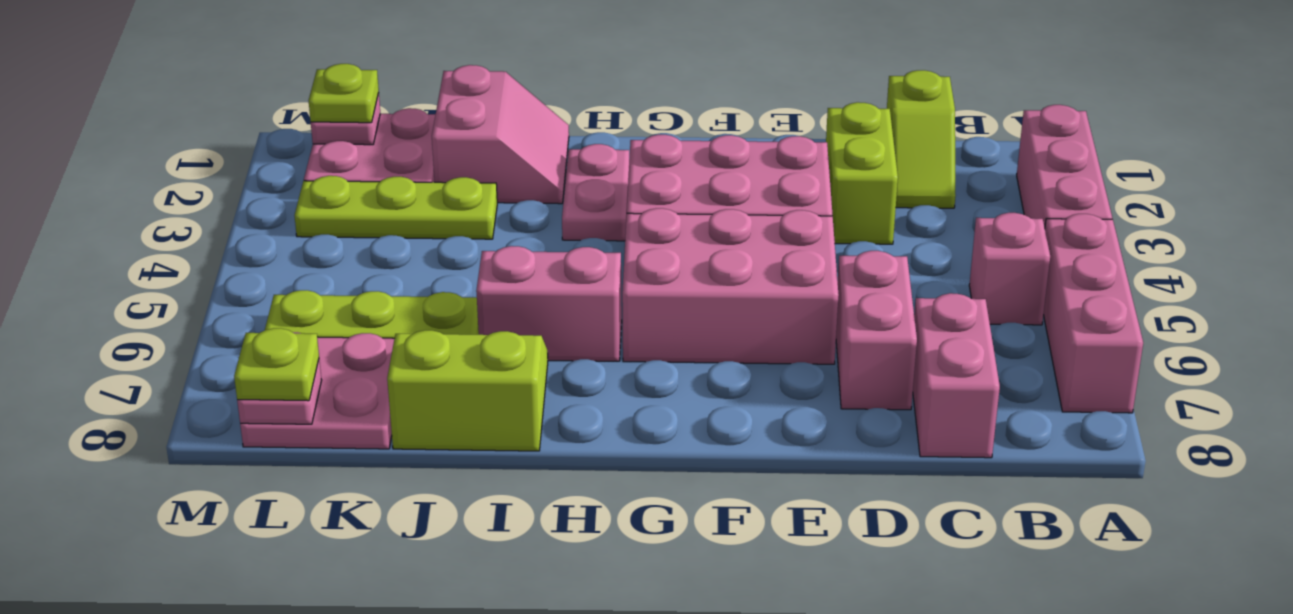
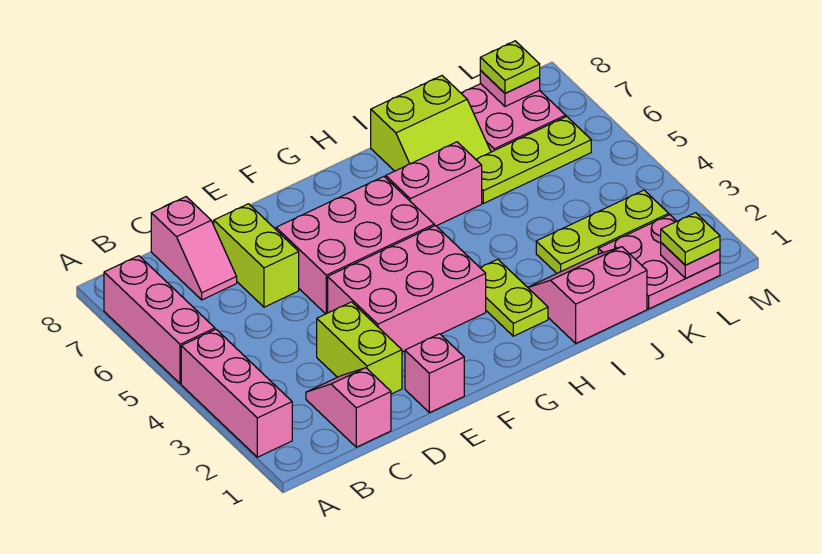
pink brick B5 level 1 -> pink brick E1 level 1
lime slope C1:C2 level 1 top 1 -> pink slope C1:C2 level 1 top 1
pink brick C7:C8 level 1 -> pink slope C7:C8 level 1 top 8
pink brick D6:D7 level 1 -> lime brick D6:D7 level 1
pink plate H2:H3 level 1 -> lime plate H2:H3 level 1
pink slope I1:J2 level 1 top J -> pink slope I1:J2 level 1 top 1

